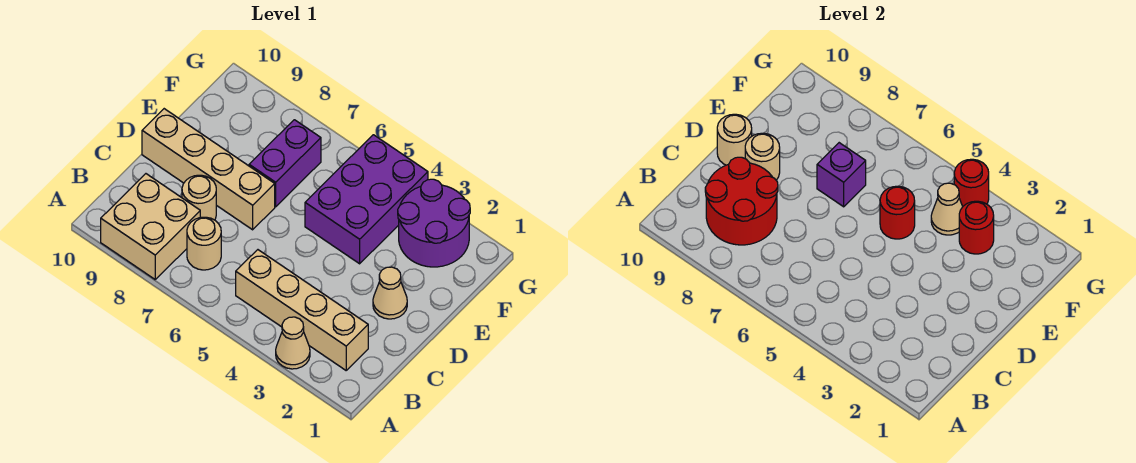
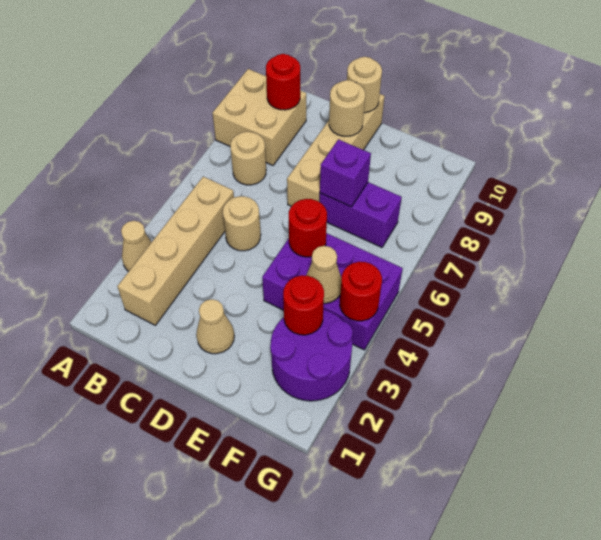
red round brick B8:C9 level 2 -> red round brick B9 level 2
tan round brick C8 level 1 -> tan round brick C5 level 1

